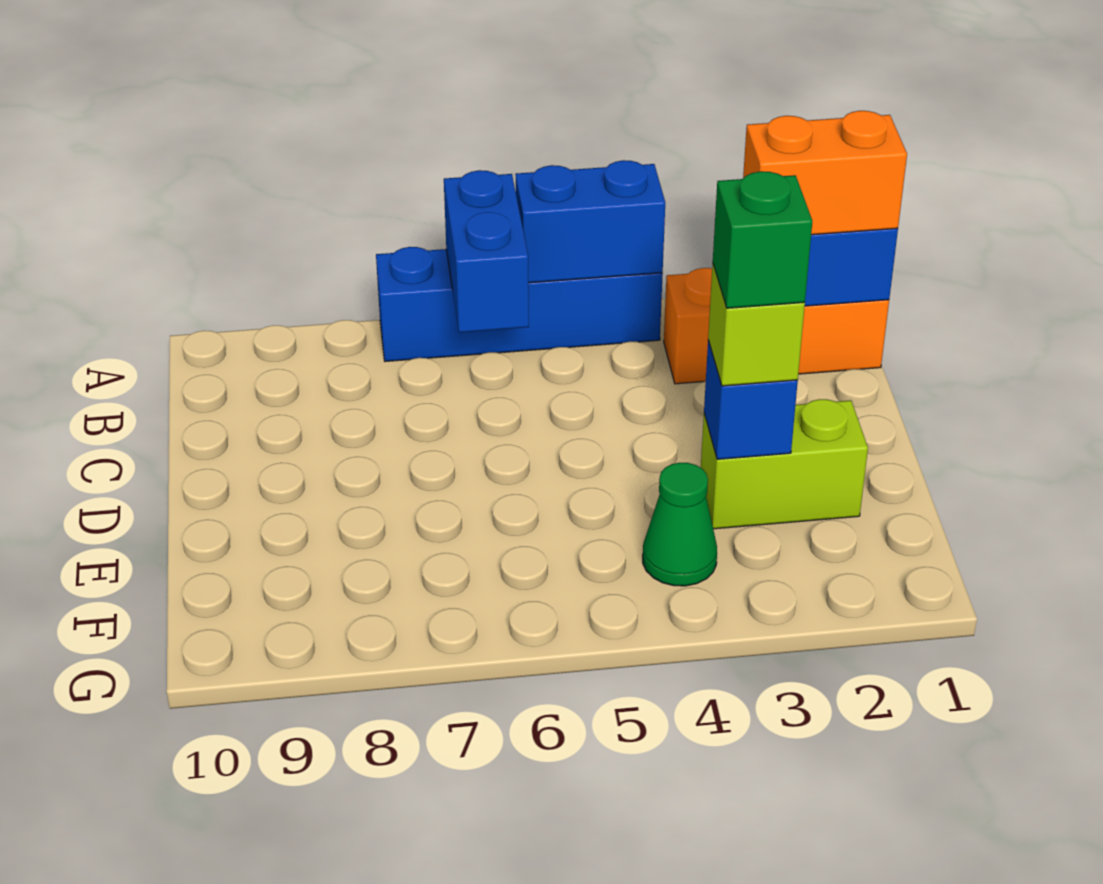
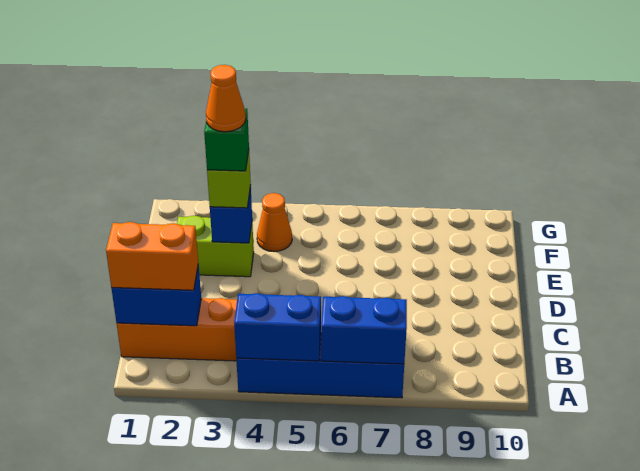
blue brick A6:B6 level 2 -> blue brick A6:A7 level 2
none -> orange cone E3 level 5
green cone F4 level 1 -> orange cone F4 level 1

